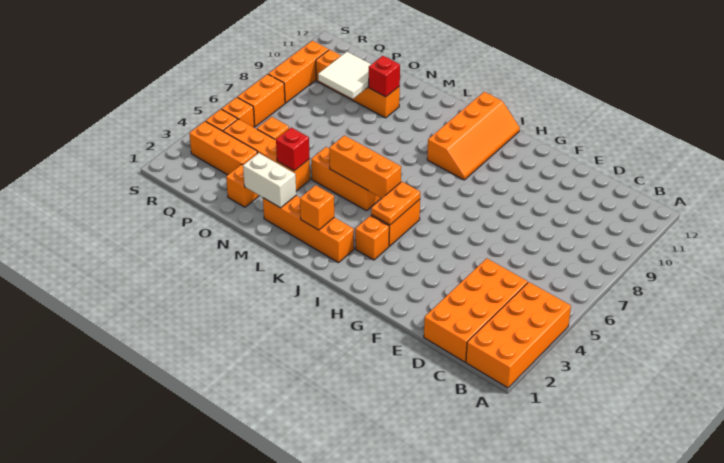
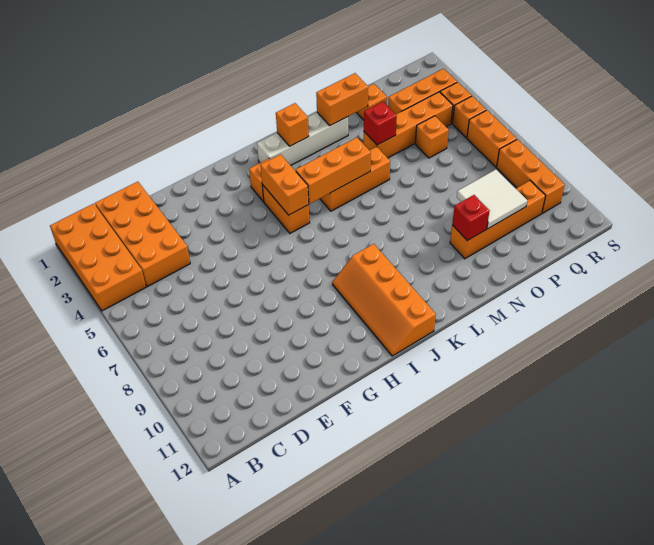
orange plate I4:I5 level 2 -> orange brick I4:I5 level 2
orange brick J2:M2 level 1 -> white brick J2:M2 level 1
white brick M2:N2 level 2 -> orange brick M2:N2 level 2

